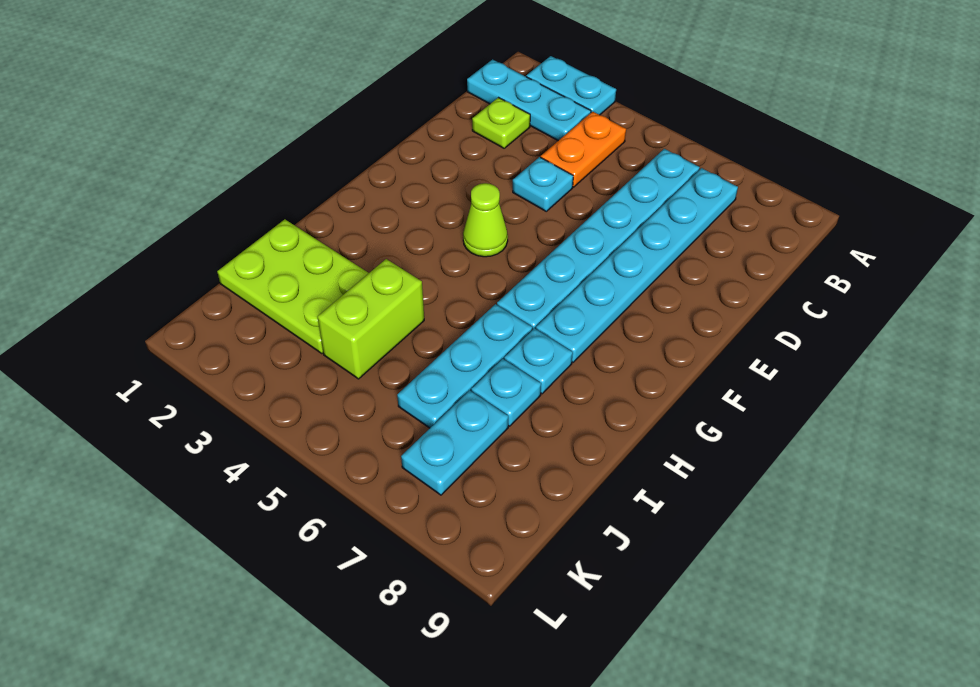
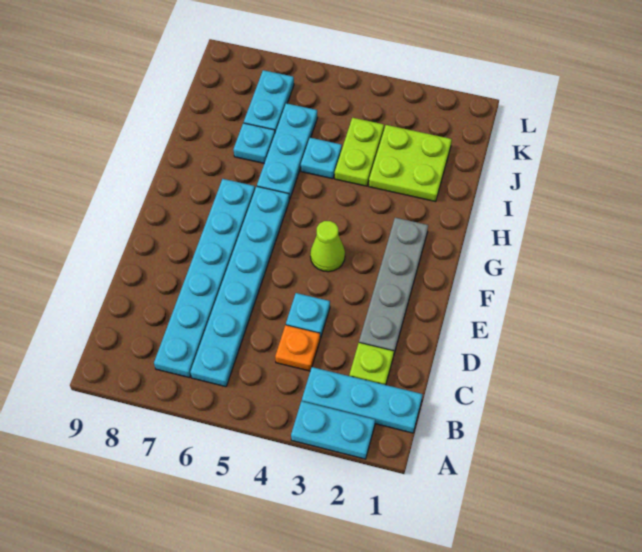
orange plate B4:C4 level 1 -> orange plate C4 level 1
none -> grey plate D2:G2 level 1
cyan plate H7 level 1 -> cyan plate I5 level 1
lime plate I1:J3 level 1 -> lime plate I2:J3 level 1
lime brick I4:J4 level 1 -> lime plate I4:J4 level 1

